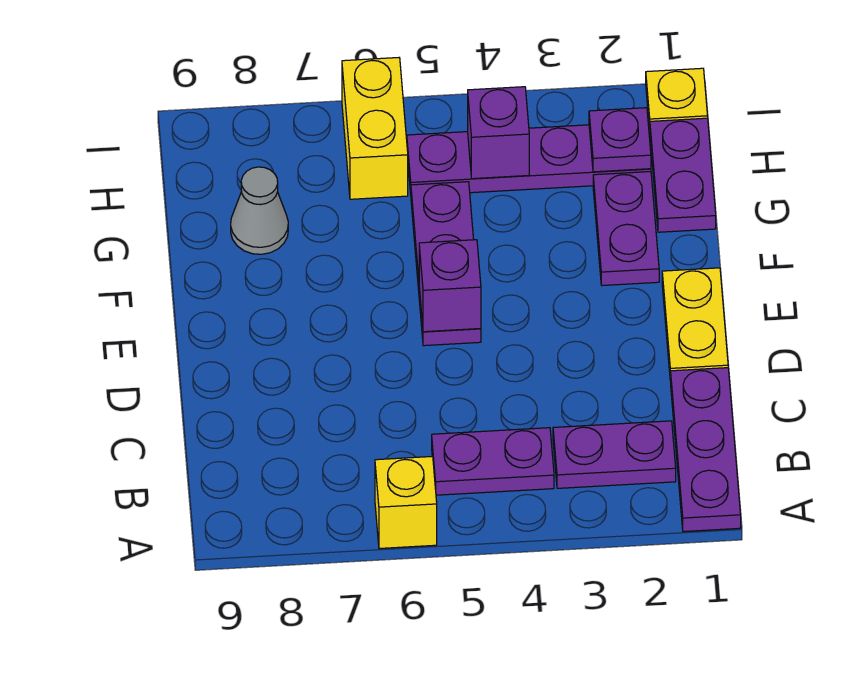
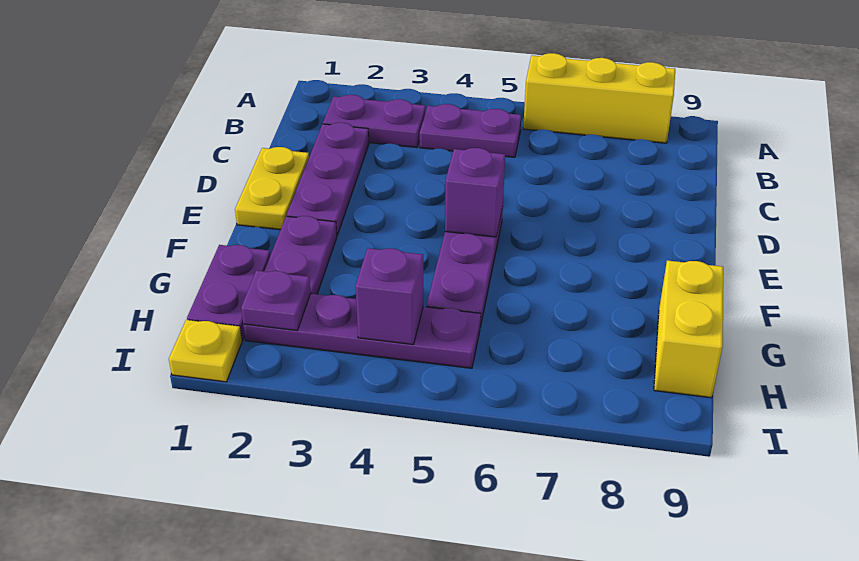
purple plate A1:C1 level 1 -> purple plate C2:E2 level 1
yellow brick A6 level 1 -> yellow brick A6:A8 level 1
grey cone G8 level 1 -> none
yellow brick H6:I6 level 1 -> yellow brick G9:H9 level 1

